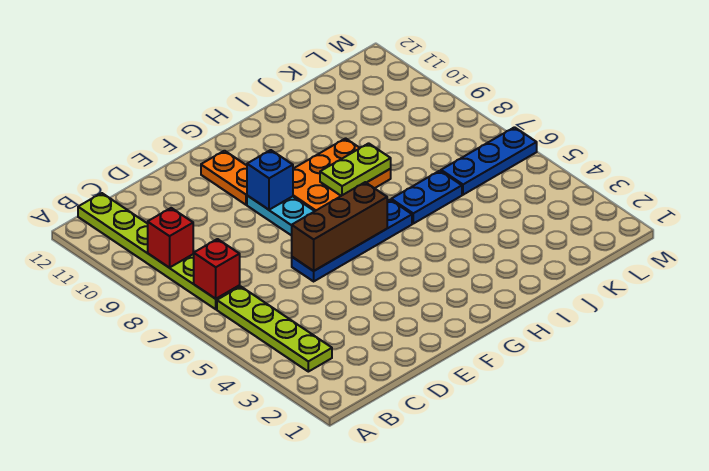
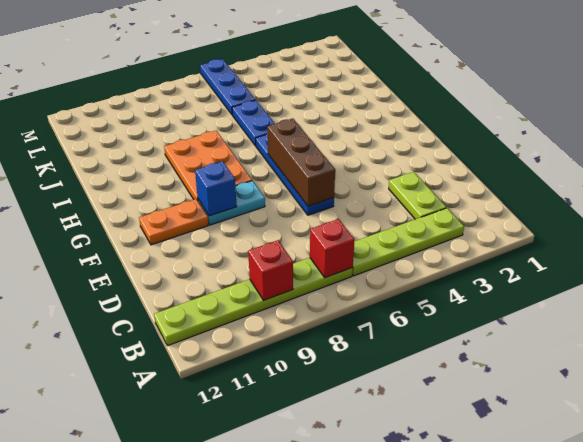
lime plate H8:I8 level 2 -> lime plate C3:D3 level 1

